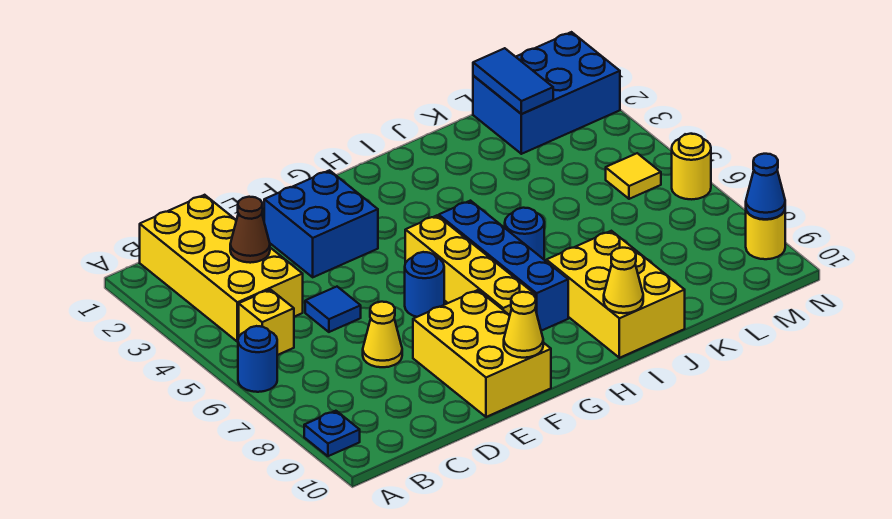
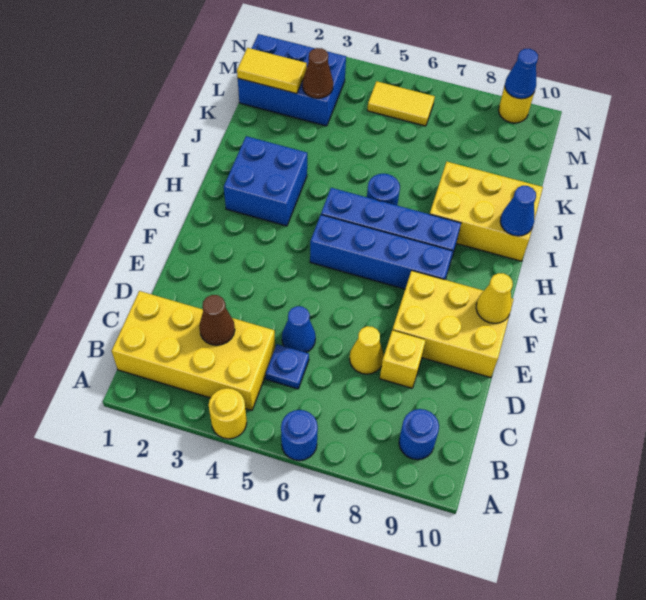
blue plate A9 level 1 -> blue plate C5 level 1
yellow brick B5 level 1 -> yellow brick D8 level 1
blue tile D5 level 1 -> blue cone D5 level 1
blue brick E2:F3 level 1 -> blue brick H2:I3 level 1
blue round brick F6 level 1 -> blue round brick B9 level 1
yellow brick G5:G8 level 1 -> blue brick G5:G8 level 1
yellow cone I10 level 2 -> blue cone I10 level 2
blue brick L1:N2 level 1 -> blue brick L1:M3 level 1
blue tile L1:L2 level 2 -> yellow tile L1:L2 level 2
none -> brown cone L3 level 2
yellow tile M5 level 1 -> yellow tile M5:M6 level 1
yellow round brick N6 level 1 -> yellow round brick A4 level 1

